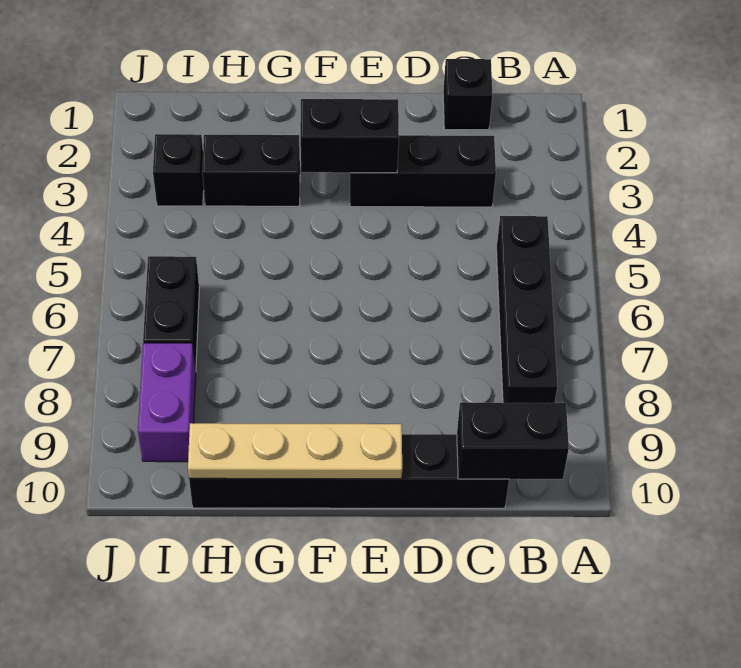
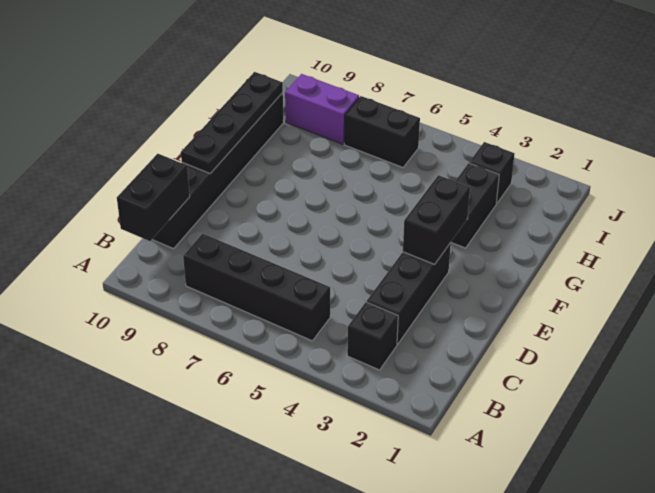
black brick C1 level 1 -> black brick B3 level 1
tan plate E10:H10 level 2 -> black plate E10:H10 level 2

